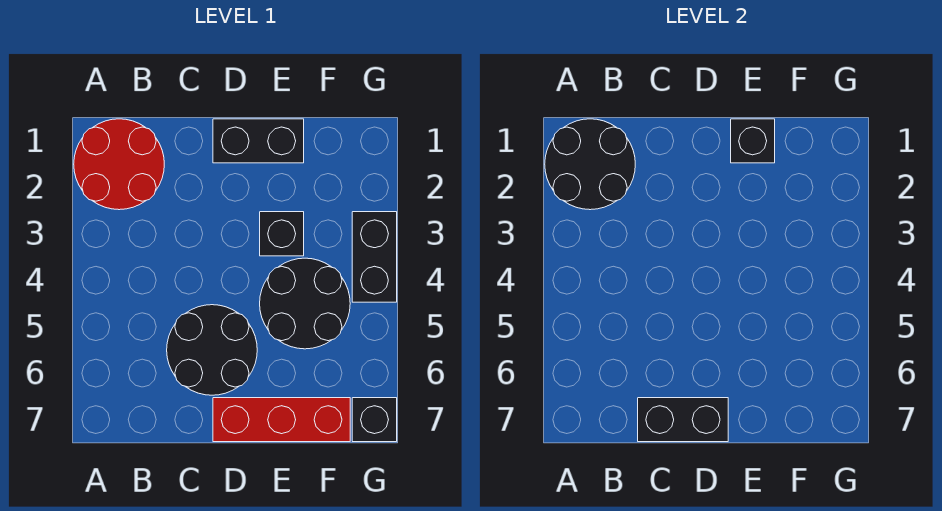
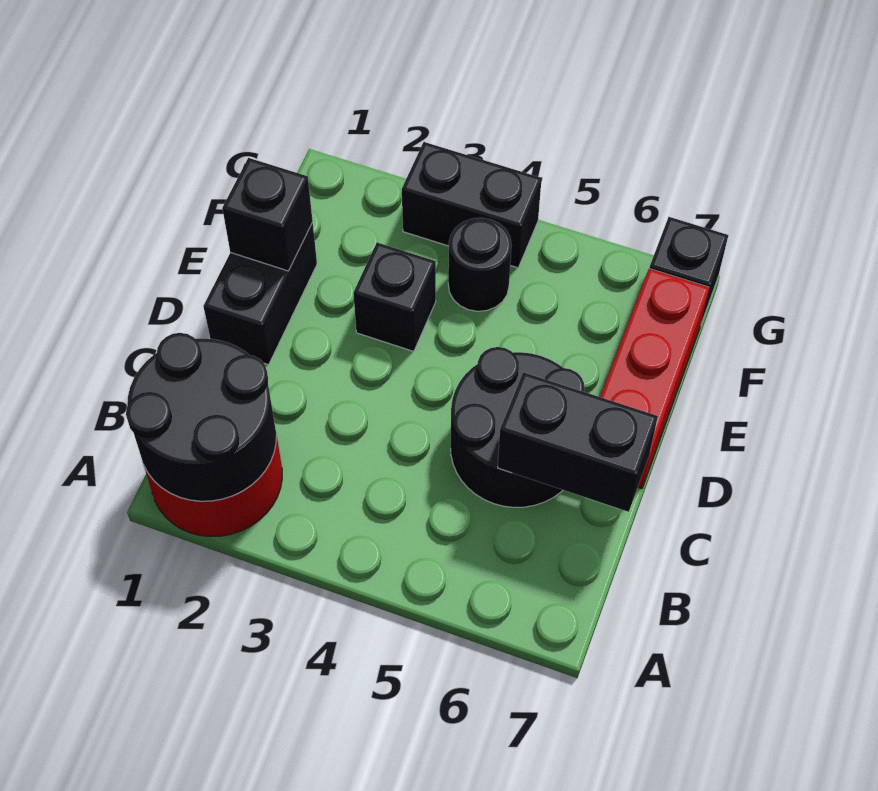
black brick C7:D7 level 2 -> black brick C6:C7 level 2
black round brick E4:F5 level 1 -> black round brick F4 level 1

